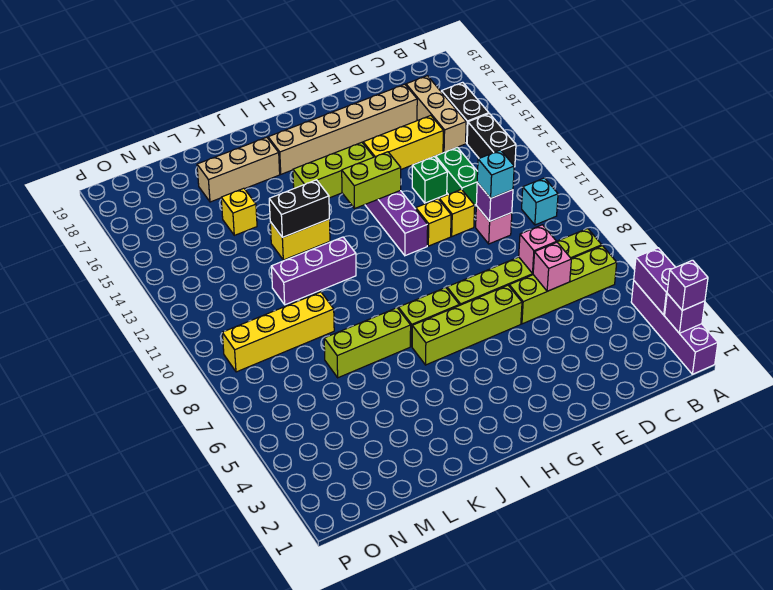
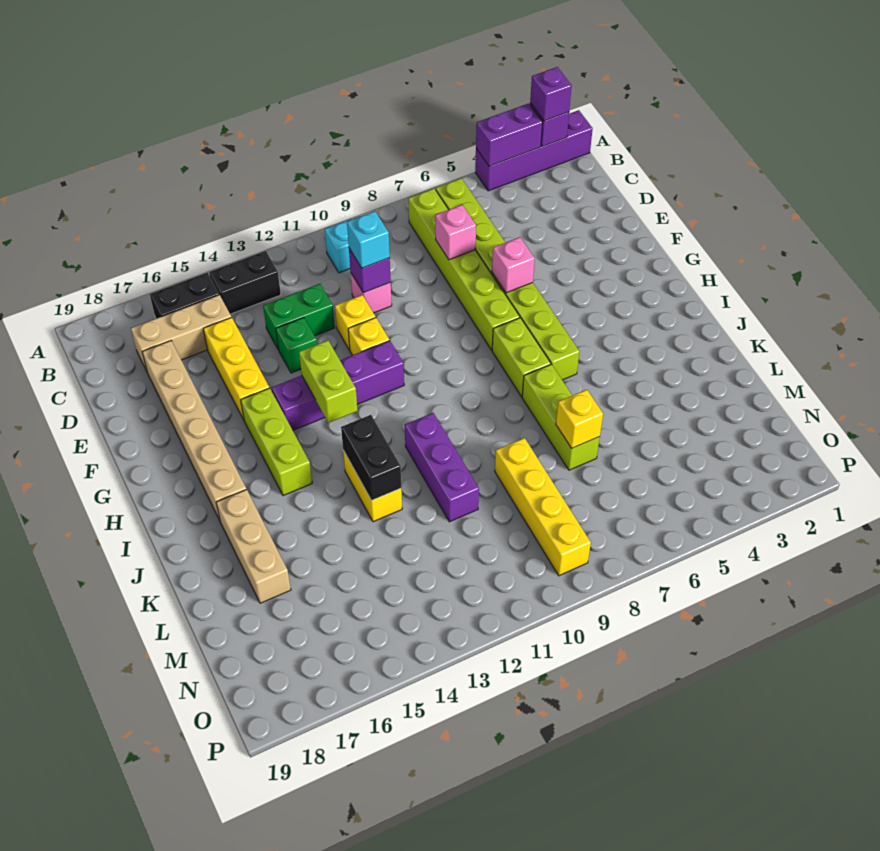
pink brick D6 level 2 -> pink brick F6 level 2
yellow brick L15 level 1 -> yellow brick L7 level 2

